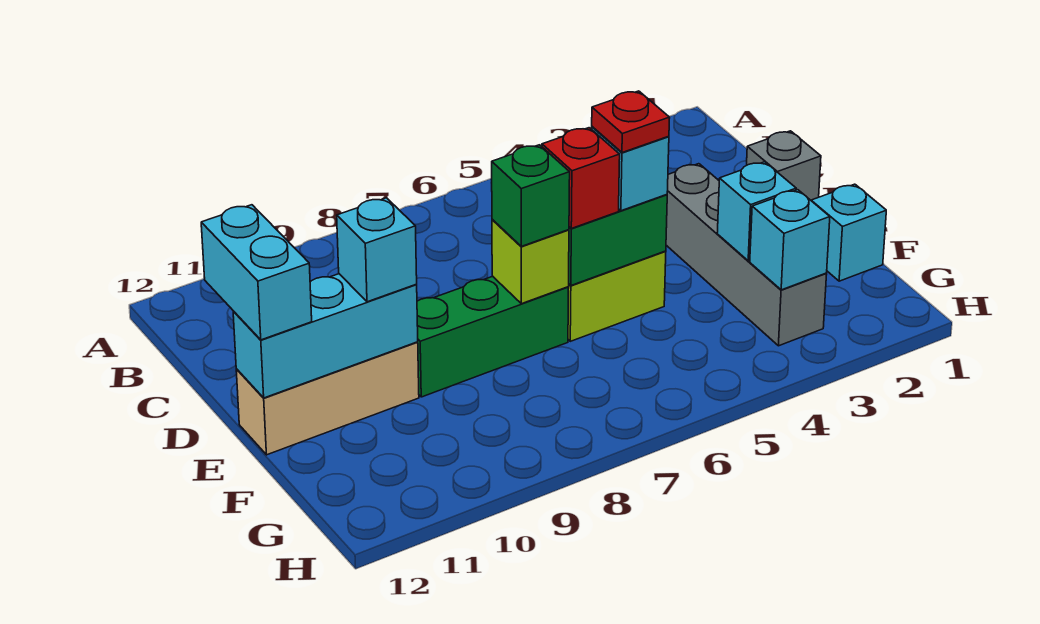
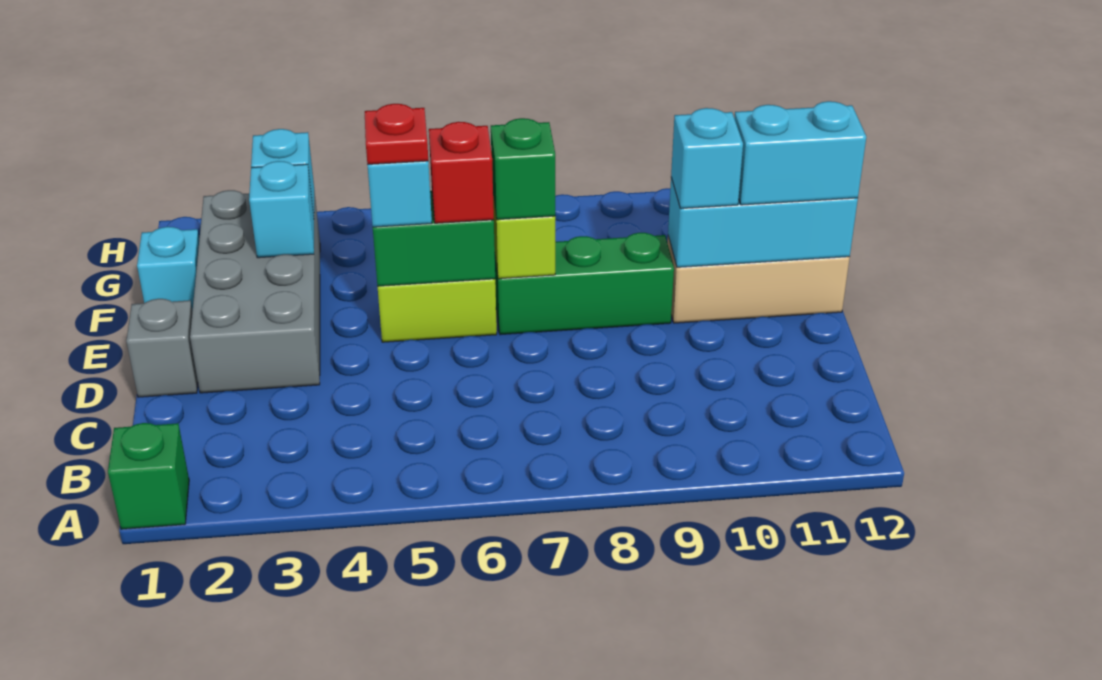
none -> green brick A1 level 1
grey brick D3:G3 level 1 -> grey brick D2:G3 level 1
cyan brick D12:E12 level 3 -> cyan brick E11:E12 level 3

